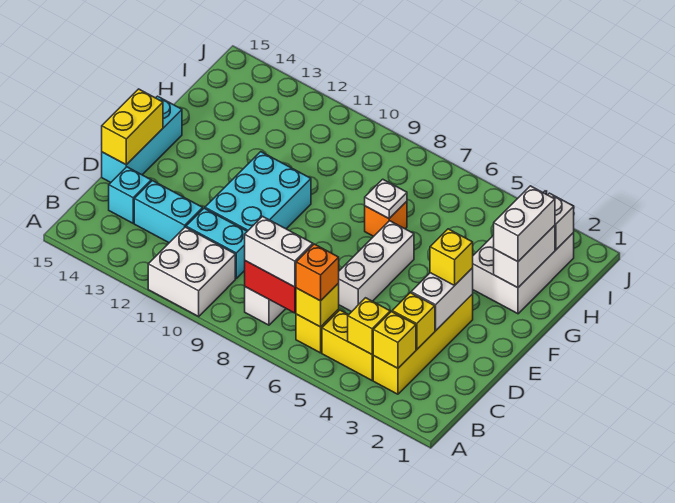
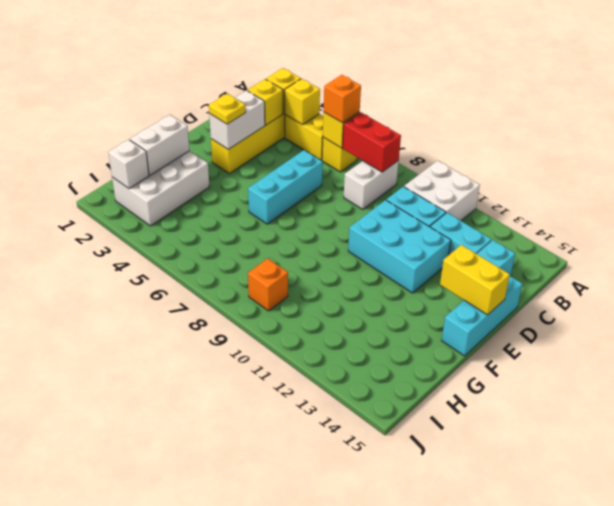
white brick B7:B8 level 3 -> none
white brick D6:F6 level 1 -> cyan brick D6:F6 level 1
cyan brick D10:F11 level 1 -> cyan brick D10:E12 level 1
yellow brick D15:E15 level 2 -> yellow brick E14:E15 level 2
yellow brick E3 level 3 -> yellow plate E3 level 3
white brick G2:H2 level 3 -> none
orange brick G7 level 1 -> orange brick I9 level 1
white plate G7 level 2 -> none

